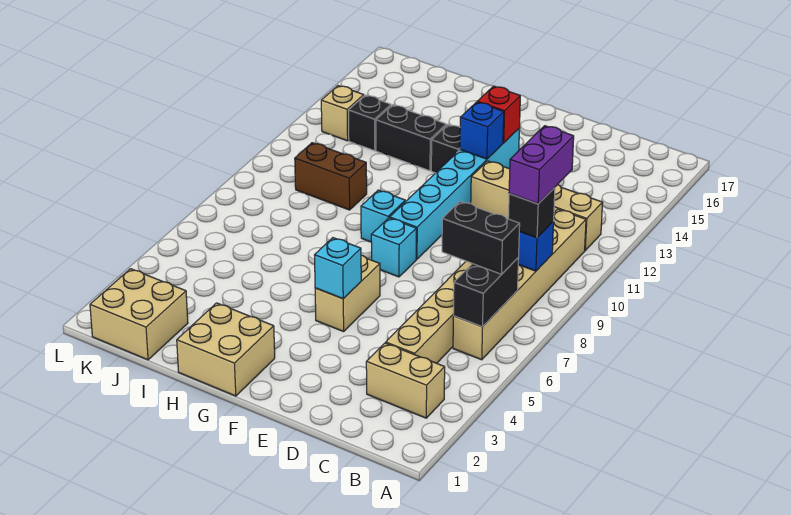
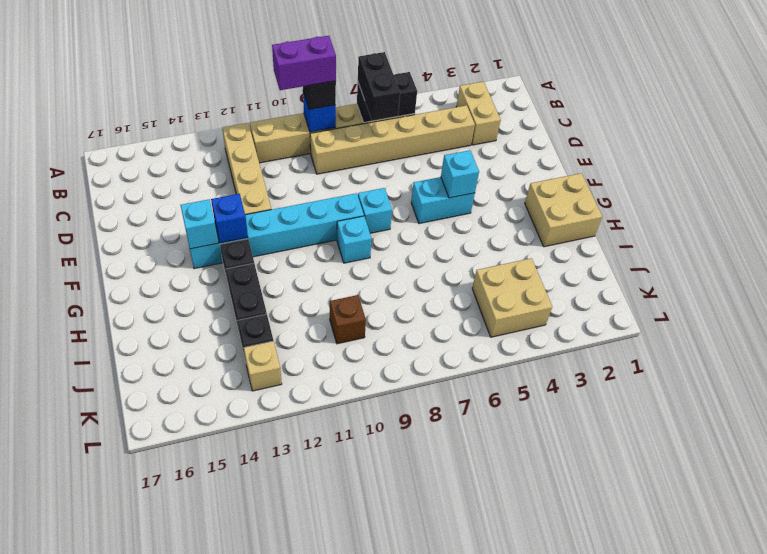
tan brick F5:F6 level 1 -> cyan brick F5:F6 level 1
red brick F14 level 2 -> cyan brick F14 level 2
brown brick I10:J10 level 1 -> brown brick J10 level 1
tan brick J1:K2 level 1 -> tan brick J4:K5 level 1

